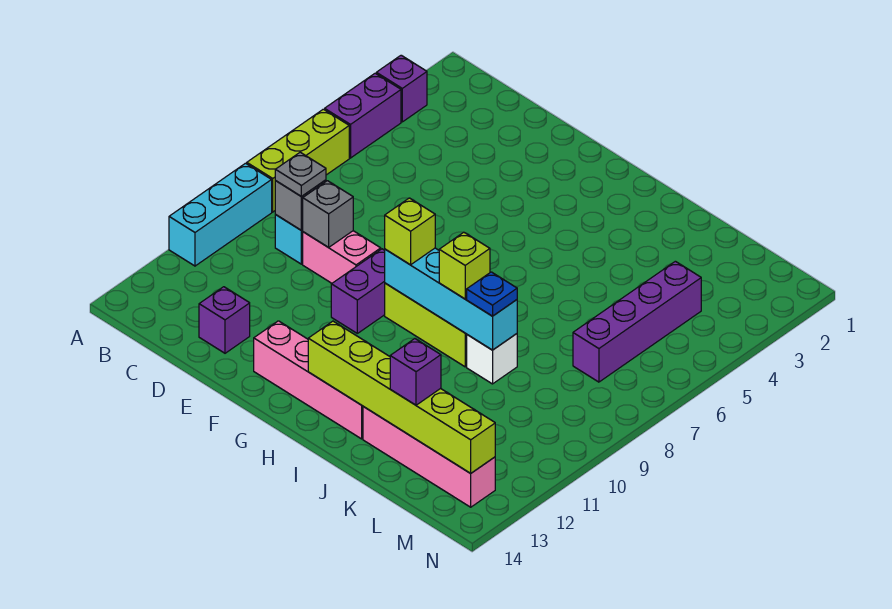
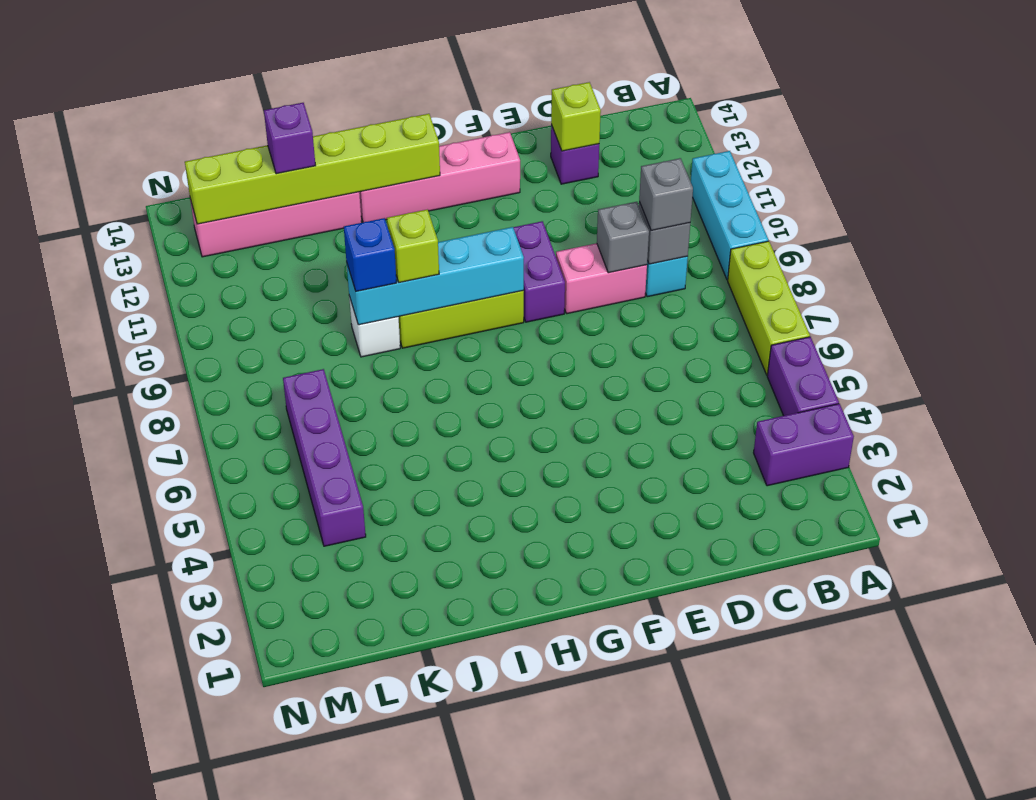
purple brick A3 level 1 -> purple brick A3:B3 level 1
grey plate C9 level 3 -> grey brick C9 level 3
lime brick G9 level 3 -> lime brick D13 level 2
blue plate J9 level 3 -> blue brick J9 level 3

